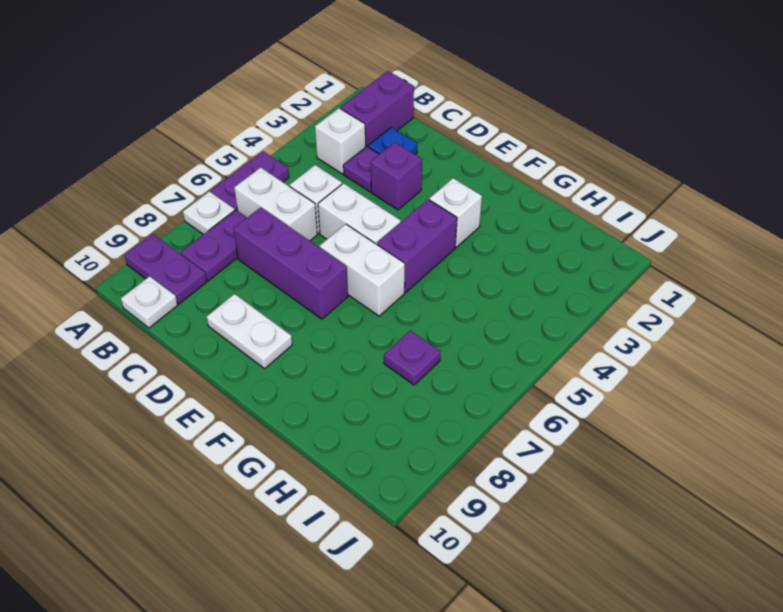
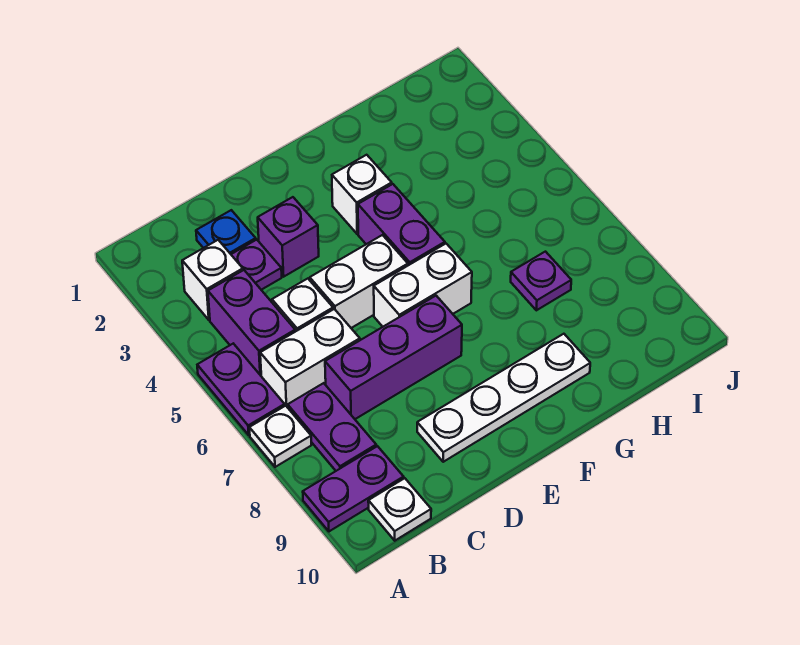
purple brick B1:B2 level 1 -> purple brick B4:B5 level 1
white plate D9:E9 level 1 -> white plate D9:G9 level 1

